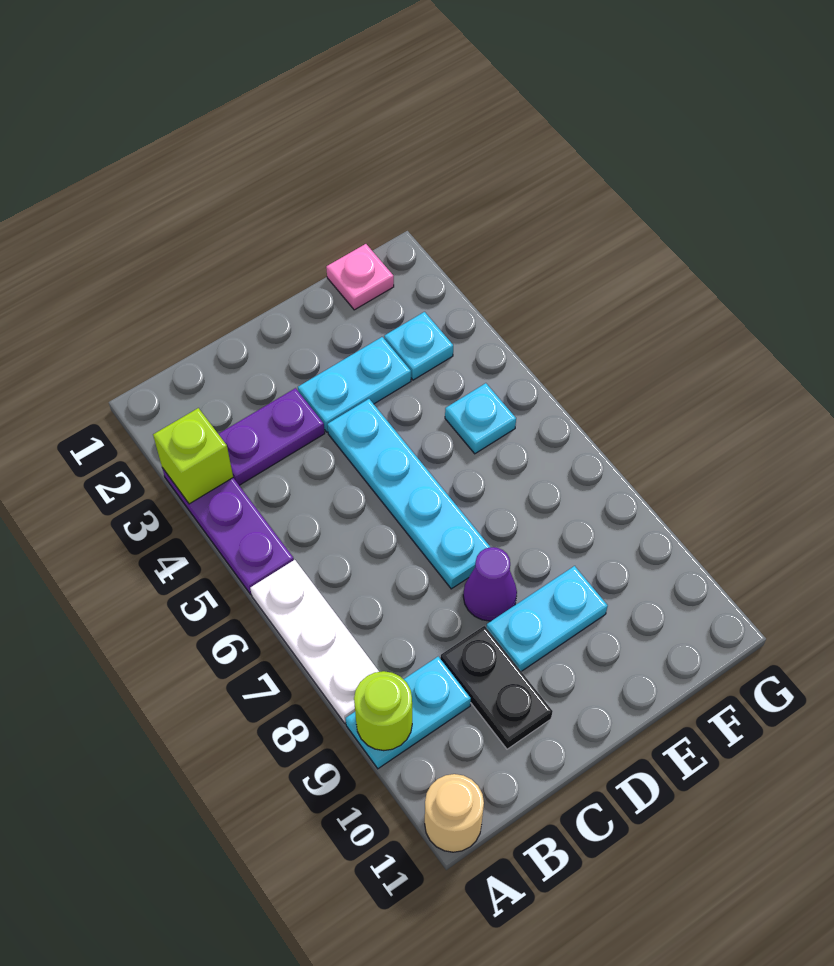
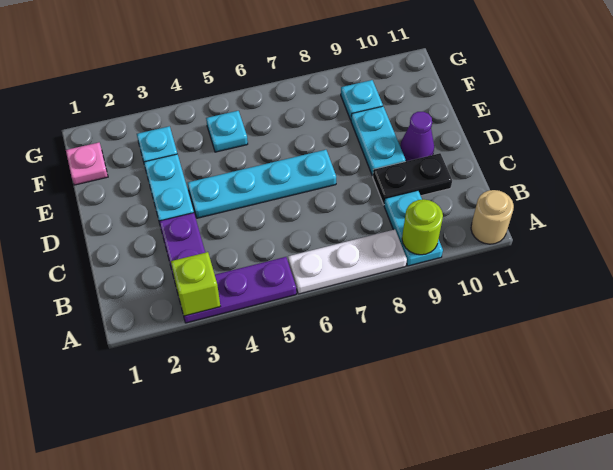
purple cone D8 level 1 -> purple cone D10 level 1
none -> cyan plate F9 level 1

